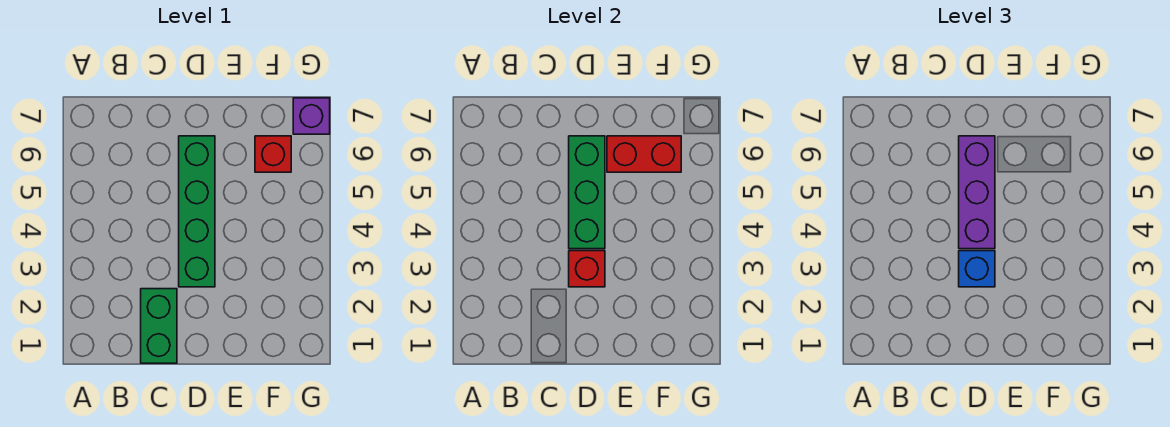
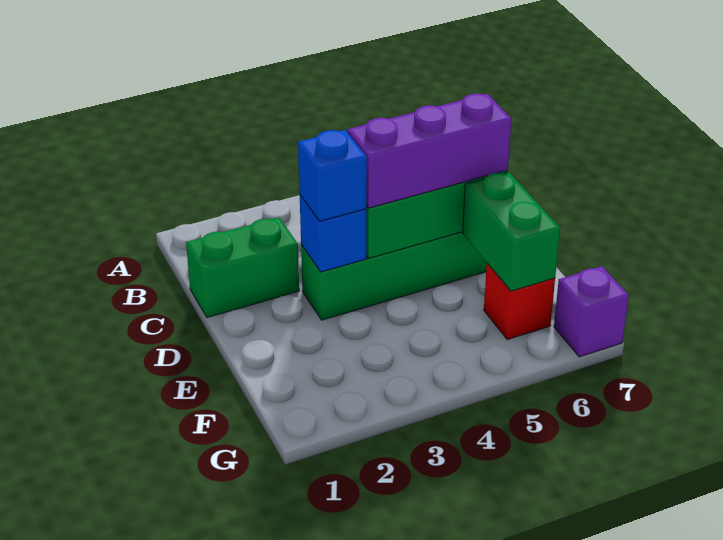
red brick D3 level 2 -> blue brick D3 level 2
red brick E6:F6 level 2 -> green brick E6:F6 level 2

